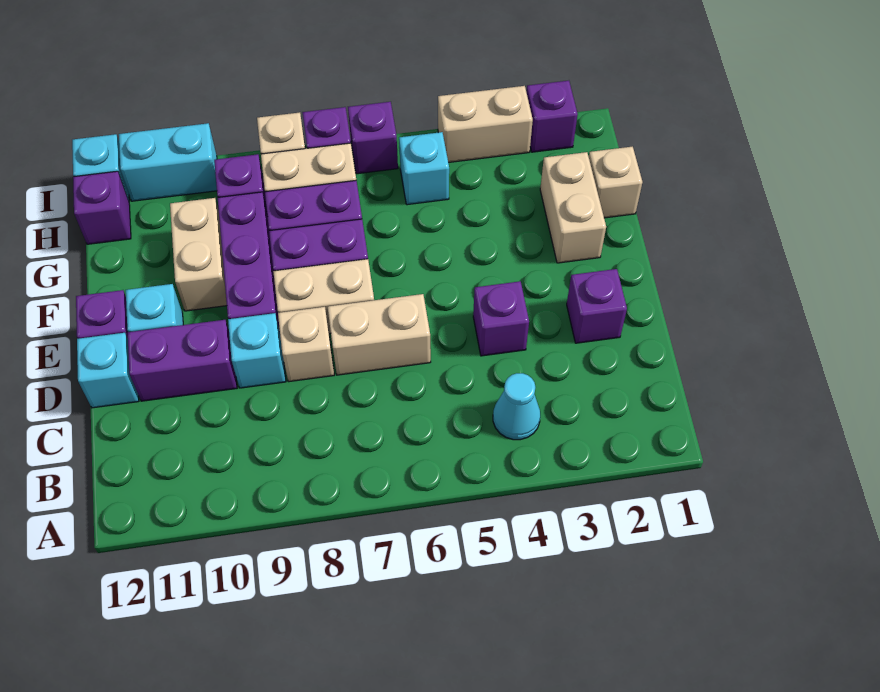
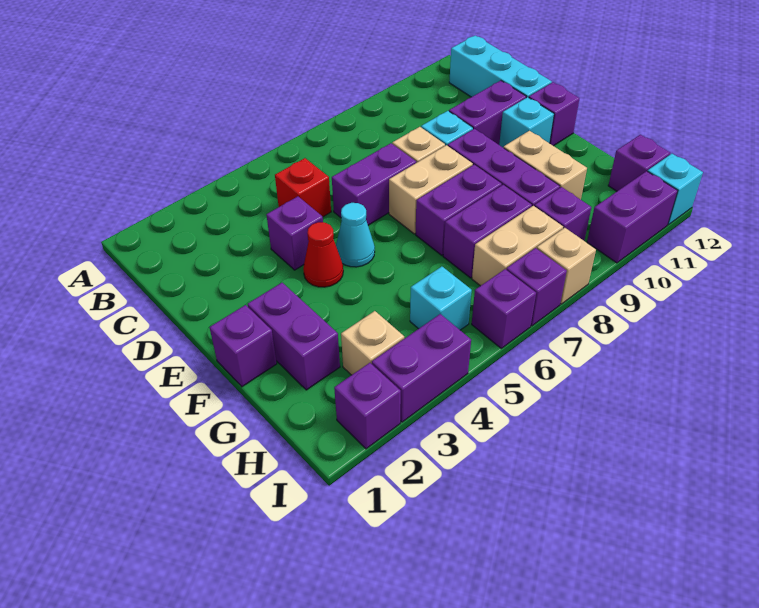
cyan cone B4 level 1 -> cyan cone E5 level 1
none -> red brick C5 level 1
purple brick D2 level 1 -> purple brick F1 level 1
tan brick D6:D7 level 1 -> purple brick D6:D7 level 1
cyan brick D12 level 1 -> cyan brick B12:D12 level 1
none -> red cone E4 level 1
tan brick F2:G2 level 1 -> purple brick F2:G2 level 1
tan brick G1 level 1 -> tan brick H3 level 1
tan brick I3:I4 level 1 -> purple brick I3:I4 level 1
cyan brick I10:I11 level 1 -> purple brick I10:I11 level 1

